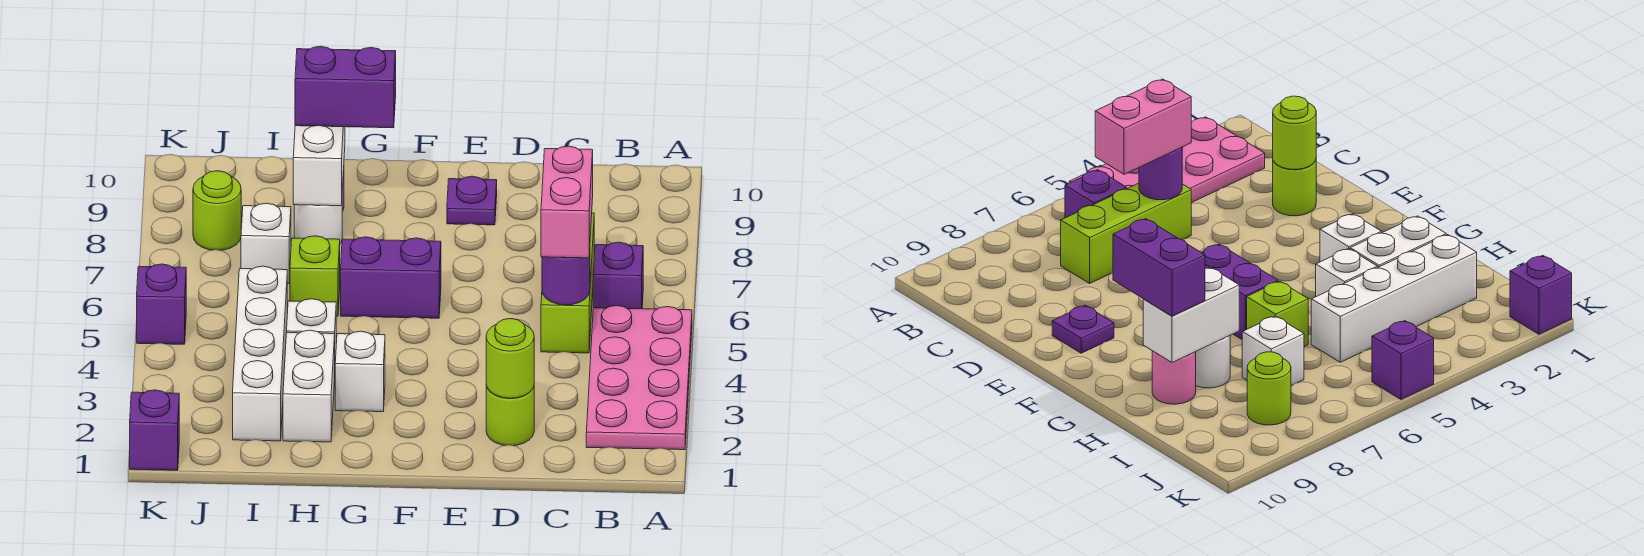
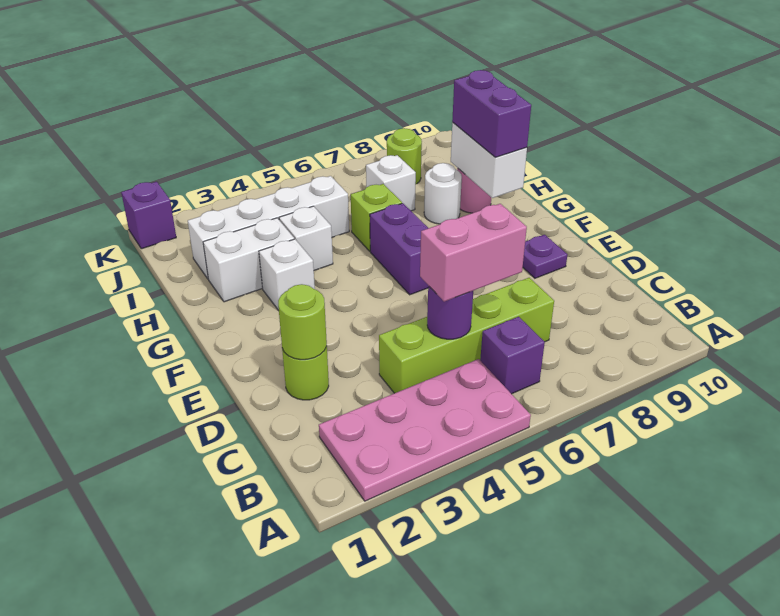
lime brick C5:C7 level 1 -> lime brick C4:C7 level 1
white brick H8:H9 level 2 -> white brick G9:H9 level 2
purple brick K5 level 1 -> none

